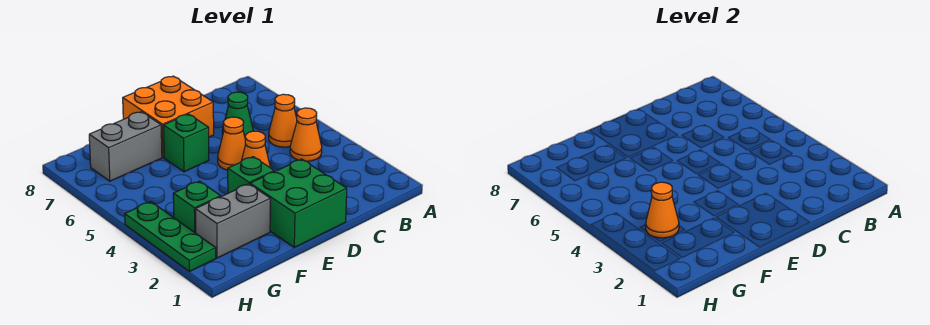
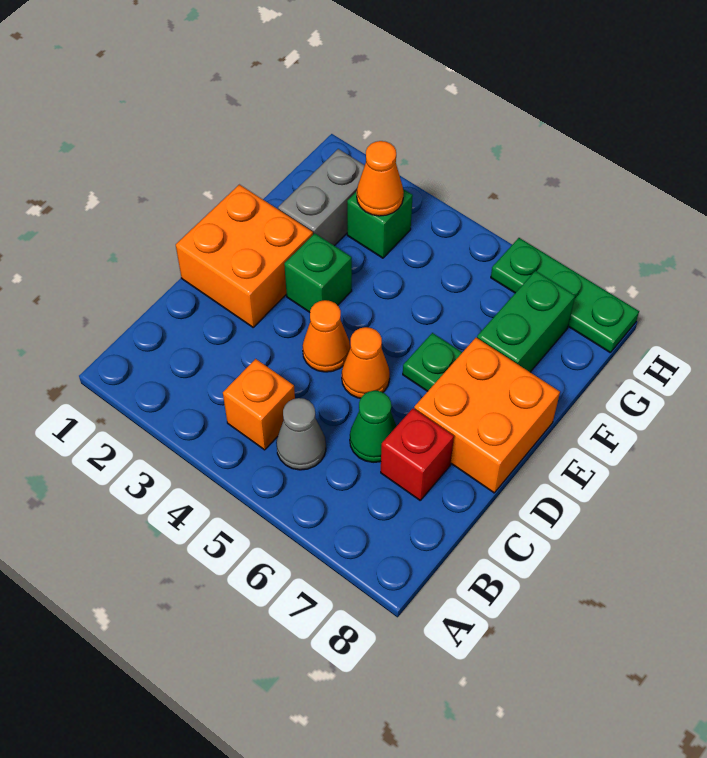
orange cone B4 level 1 -> orange brick B4 level 1
orange cone B5 level 1 -> grey cone B5 level 1
none -> red brick C7 level 1
green brick D1:E2 level 1 -> orange brick D1:E2 level 1
green brick E6 level 1 -> green plate E6 level 1
grey brick F7:G7 level 1 -> green brick F7:G7 level 1
green plate H2:H4 level 1 -> green plate H6:H8 level 1

